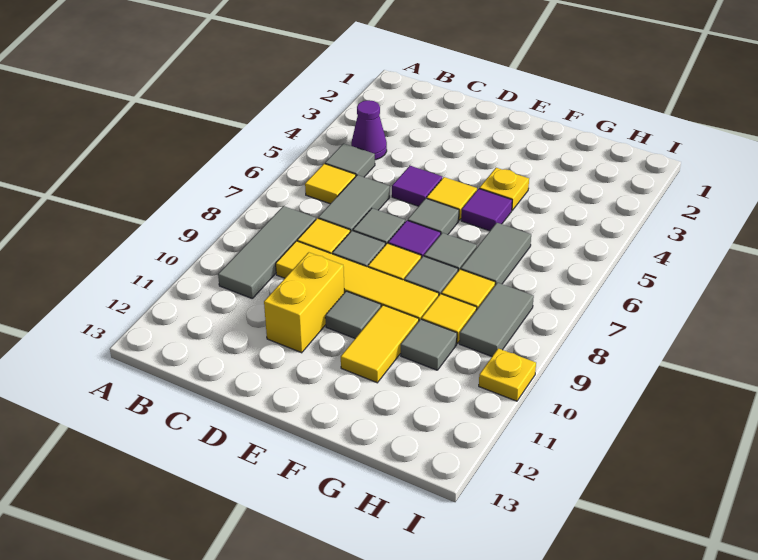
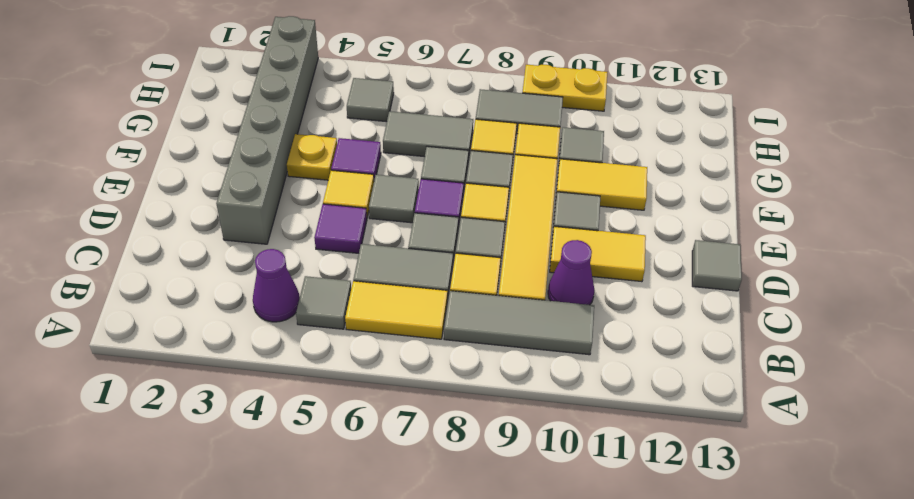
yellow tile B6 level 1 -> yellow tile B6:B7 level 1
none -> purple cone C10 level 1
none -> grey brick D3:I3 level 1
yellow brick D10:D11 level 1 -> yellow tile D10:D11 level 1
none -> grey tile D13 level 1
none -> grey tile H5 level 1
yellow plate I10 level 1 -> yellow plate I9:I10 level 1

